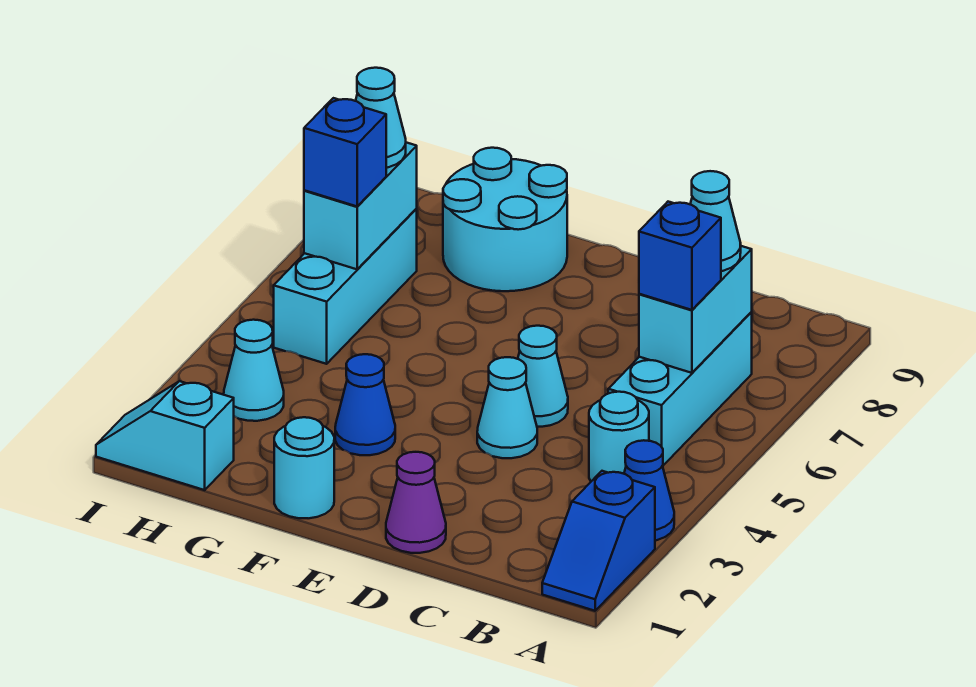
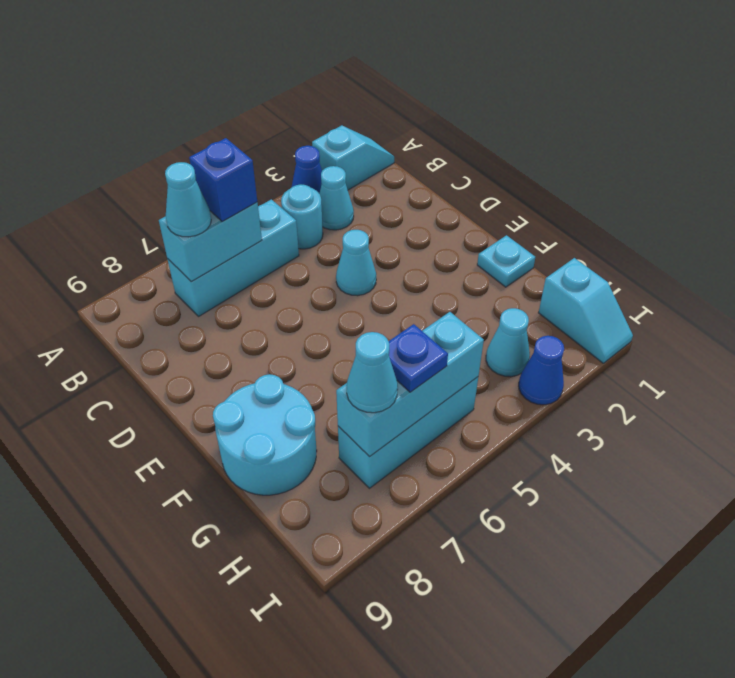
blue slope A1:A2 level 1 top 2 -> cyan slope A1:A2 level 1 top 2
purple cone D1 level 1 -> none
cyan cone D5 level 1 -> cyan cone B3 level 1
cyan round brick F1 level 1 -> cyan plate F1 level 1
blue cone F3 level 1 -> blue cone I3 level 1
cyan brick H6:H7 level 2 -> cyan brick H5:H7 level 2
blue brick H6 level 3 -> blue plate H6 level 3

